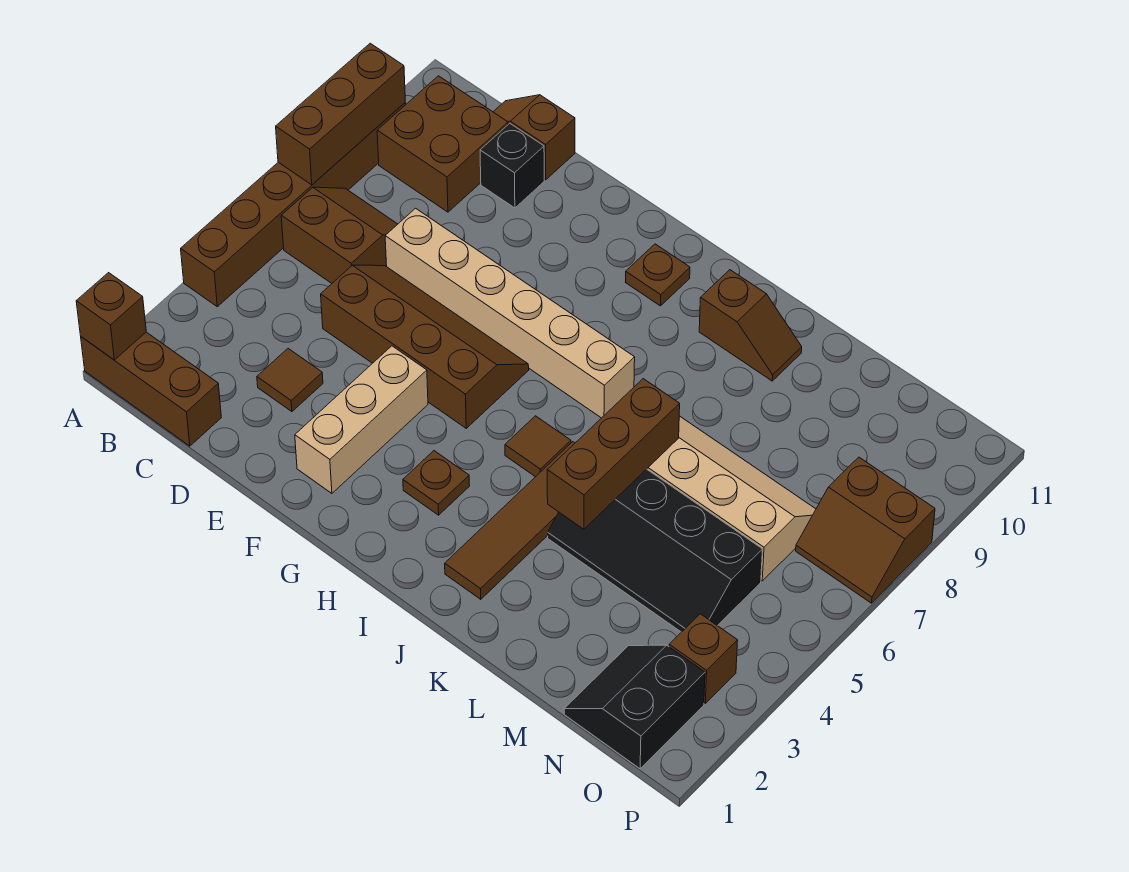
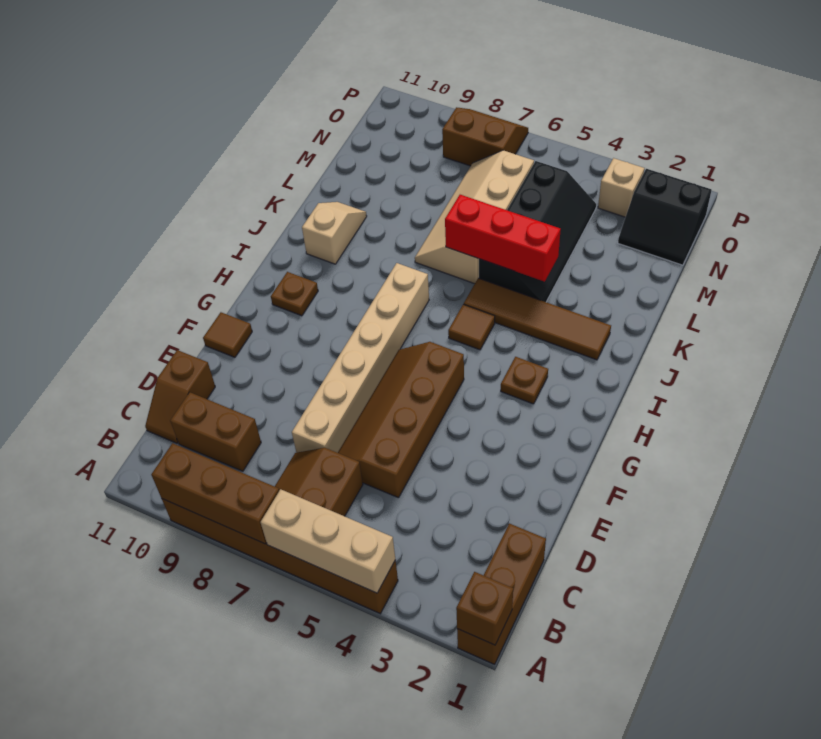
brown brick B9:C10 level 1 -> brown brick C9:C10 level 1
brown tile D3 level 1 -> brown tile F11 level 1
black brick D10 level 1 -> none
tan brick F2:F4 level 1 -> tan brick A4:A6 level 2
brown slope J10:K10 level 1 top J -> tan slope J10:K10 level 1 top J
brown brick K4:K6 level 2 -> red brick K4:K6 level 2
brown brick O3 level 1 -> tan brick O3 level 1
brown slope O7:P8 level 1 top 8 -> brown slope O7:P8 level 1 top O

